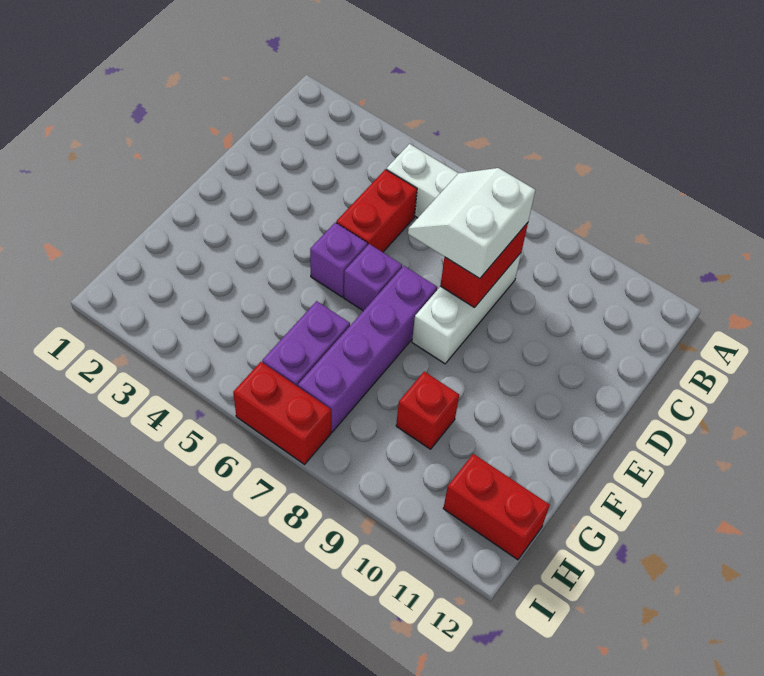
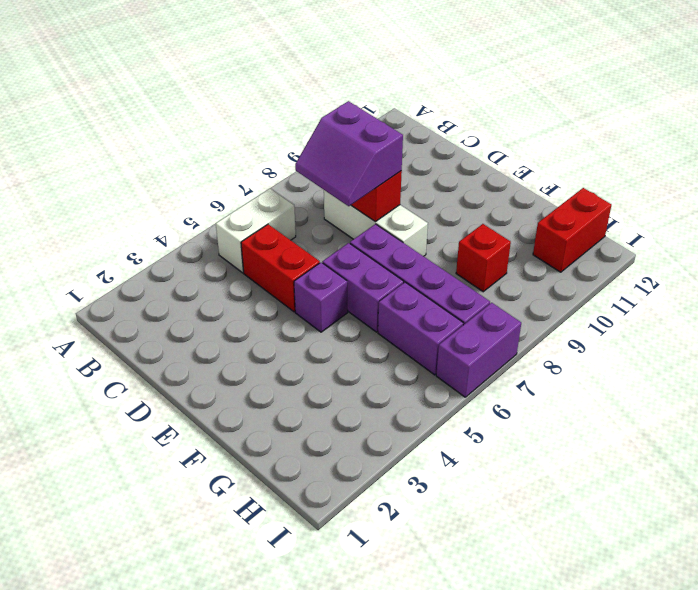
white slope C7:D8 level 3 top 8 -> purple slope C7:D8 level 3 top 8
purple brick E6 level 1 -> purple brick E6:F6 level 1
red brick I6:I7 level 1 -> purple brick I6:I7 level 1

